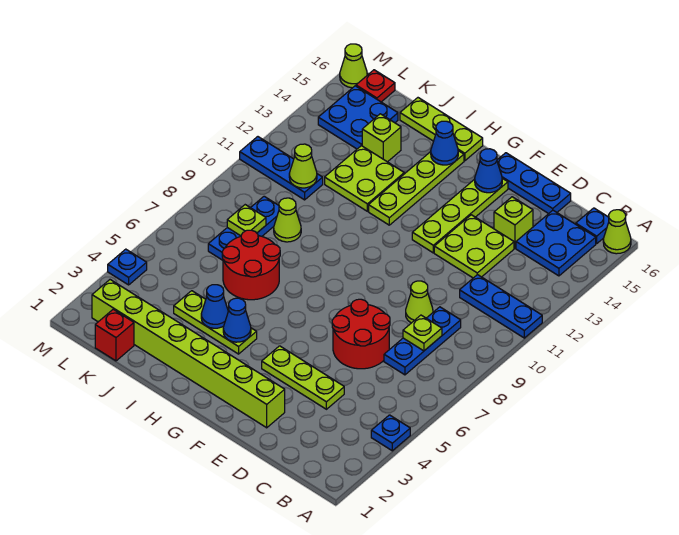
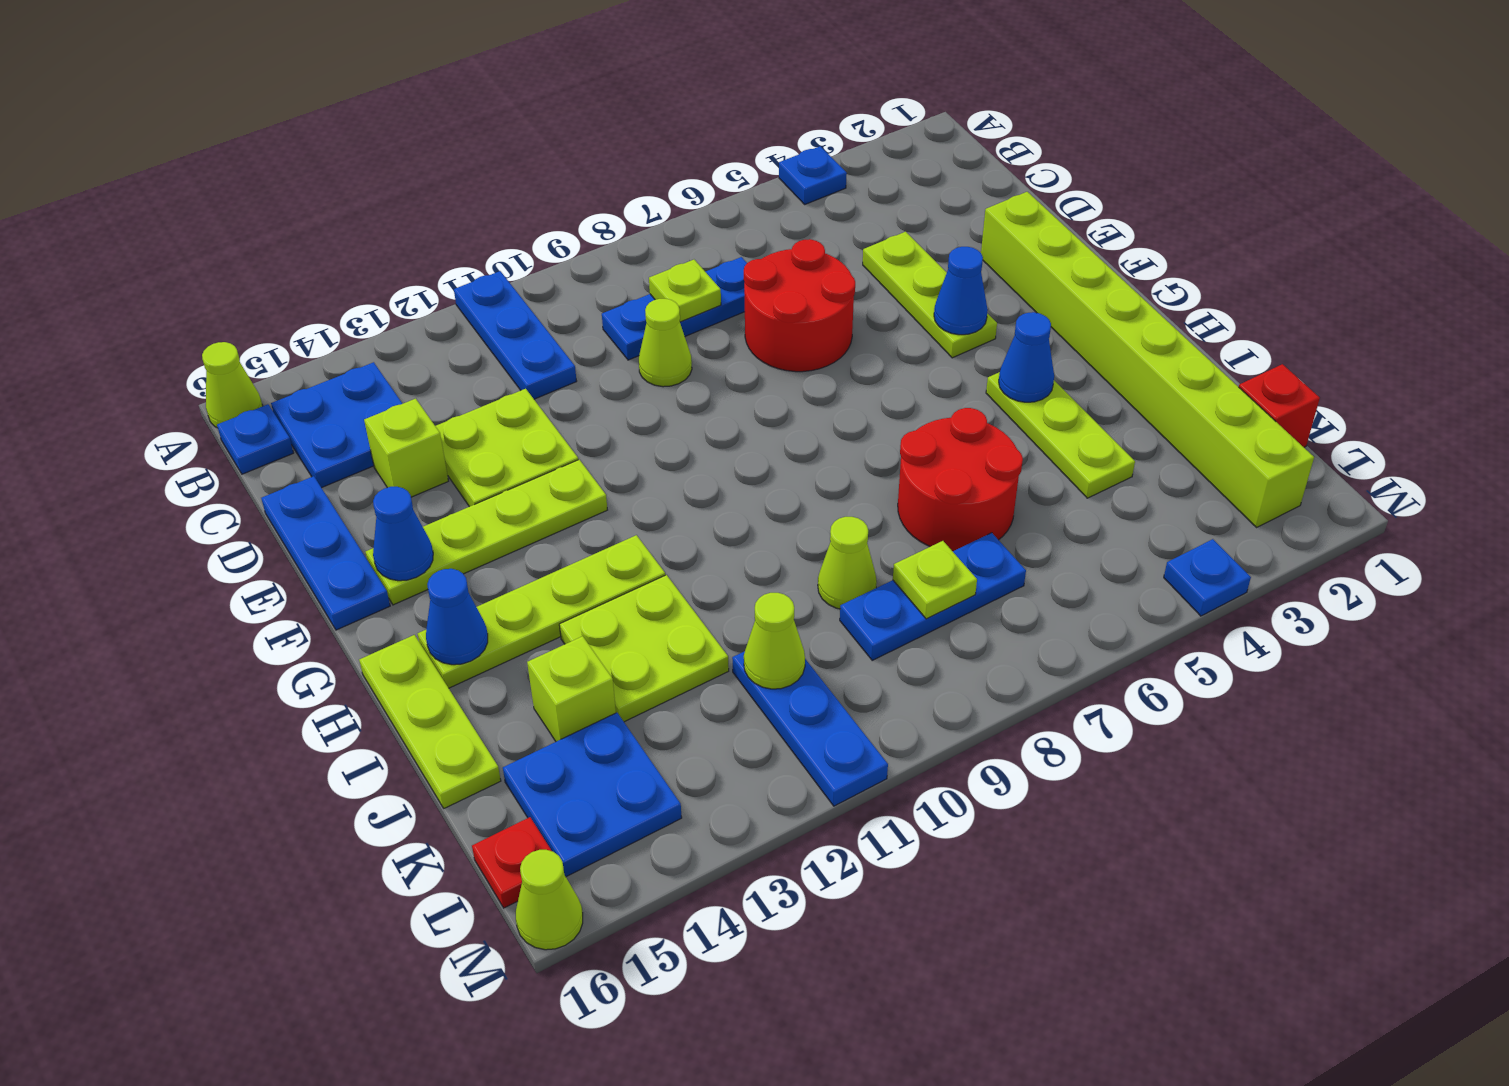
blue cone I4 level 2 -> blue cone F4 level 2

